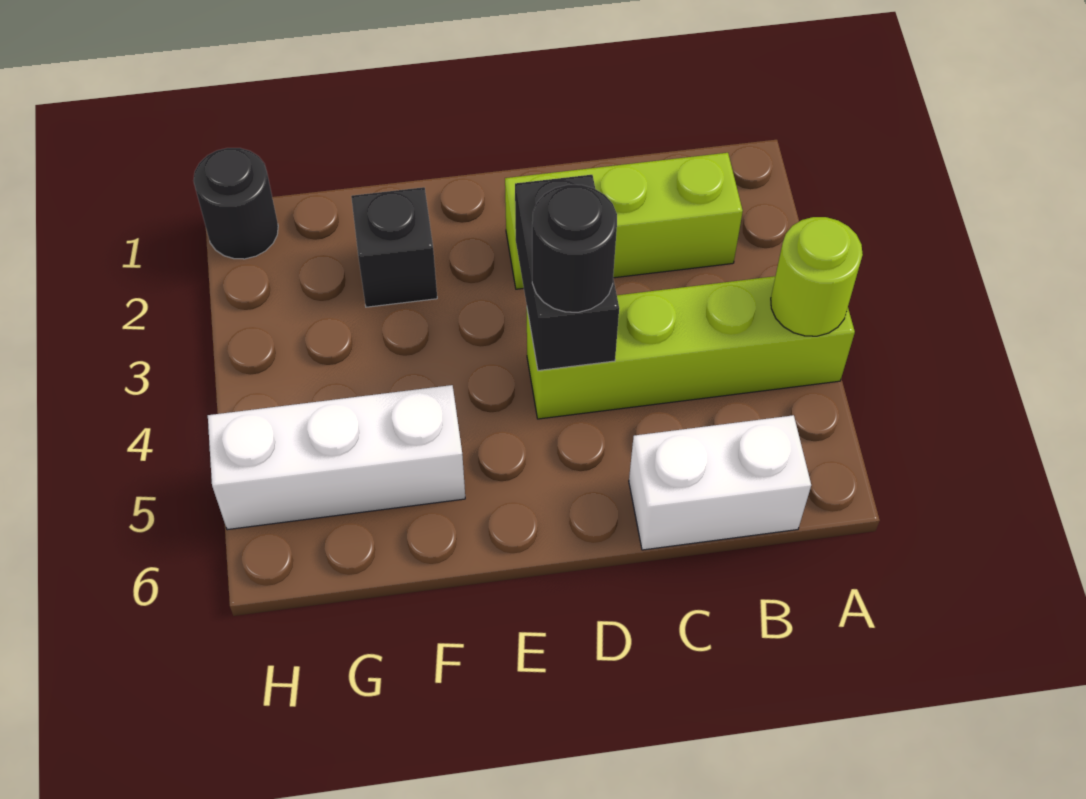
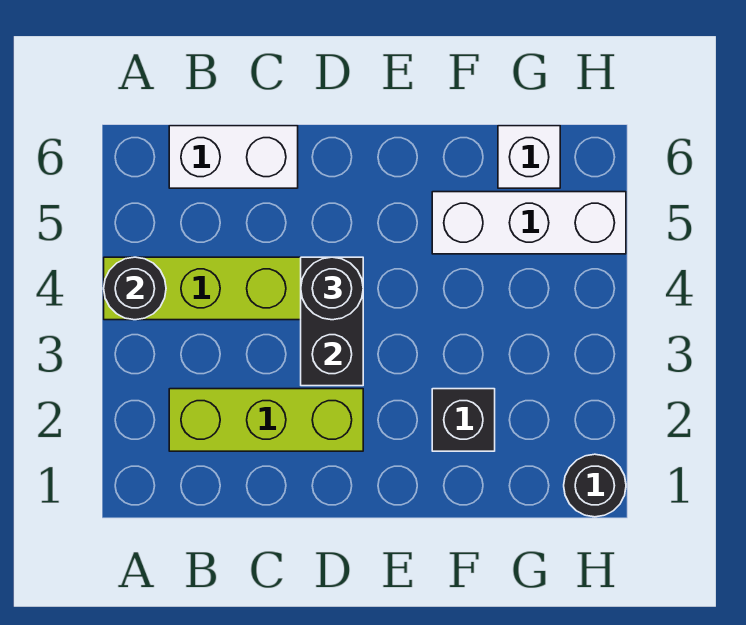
lime round brick A4 level 2 -> black round brick A4 level 2
none -> white brick G6 level 1

